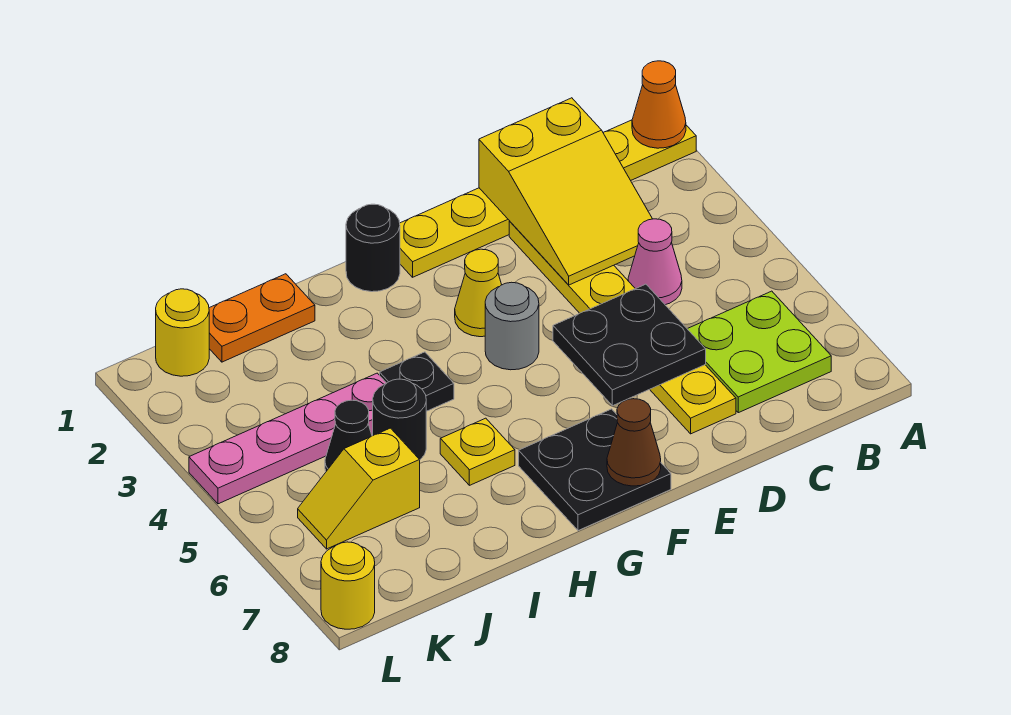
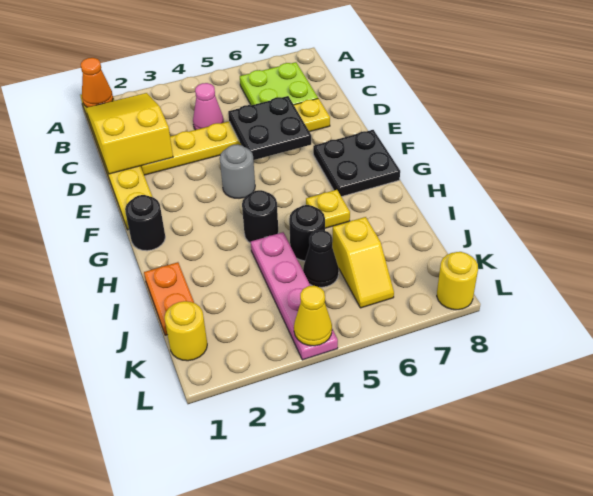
yellow slope C1:D3 level 2 top 1 -> yellow slope B1:D2 level 2 top D
yellow cone F3 level 1 -> yellow cone L4 level 2
brown cone F8 level 2 -> none
black plate H4 level 1 -> black round brick H4 level 1

